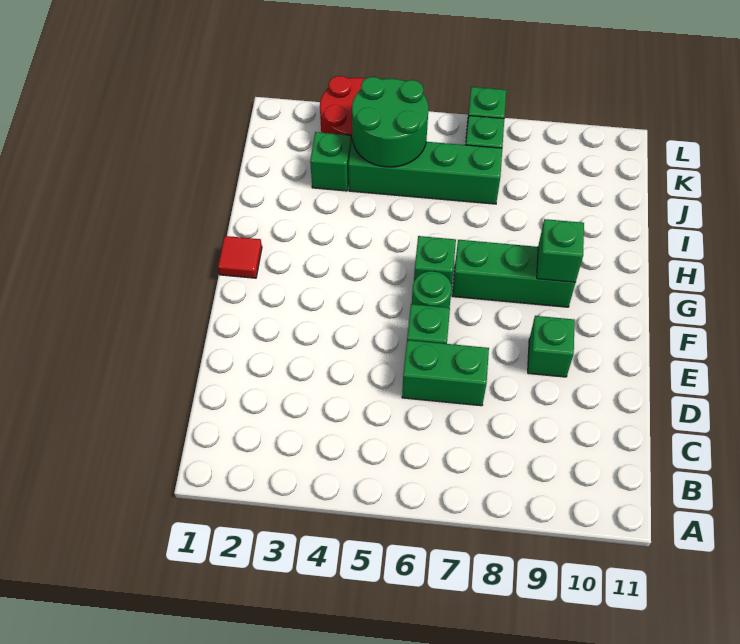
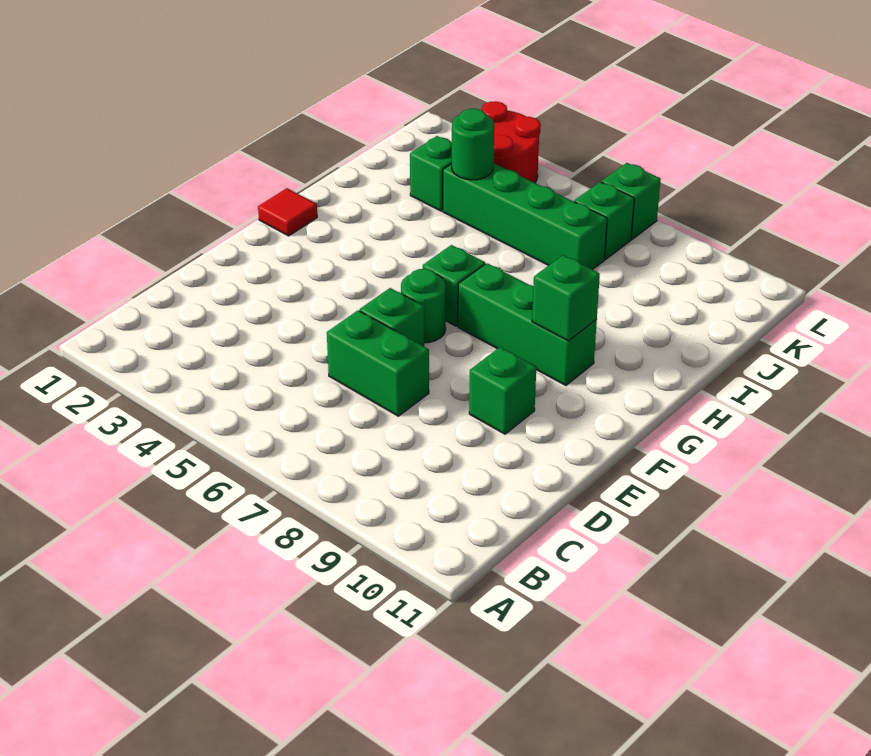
green round brick J4:K5 level 2 -> green round brick J4 level 2

